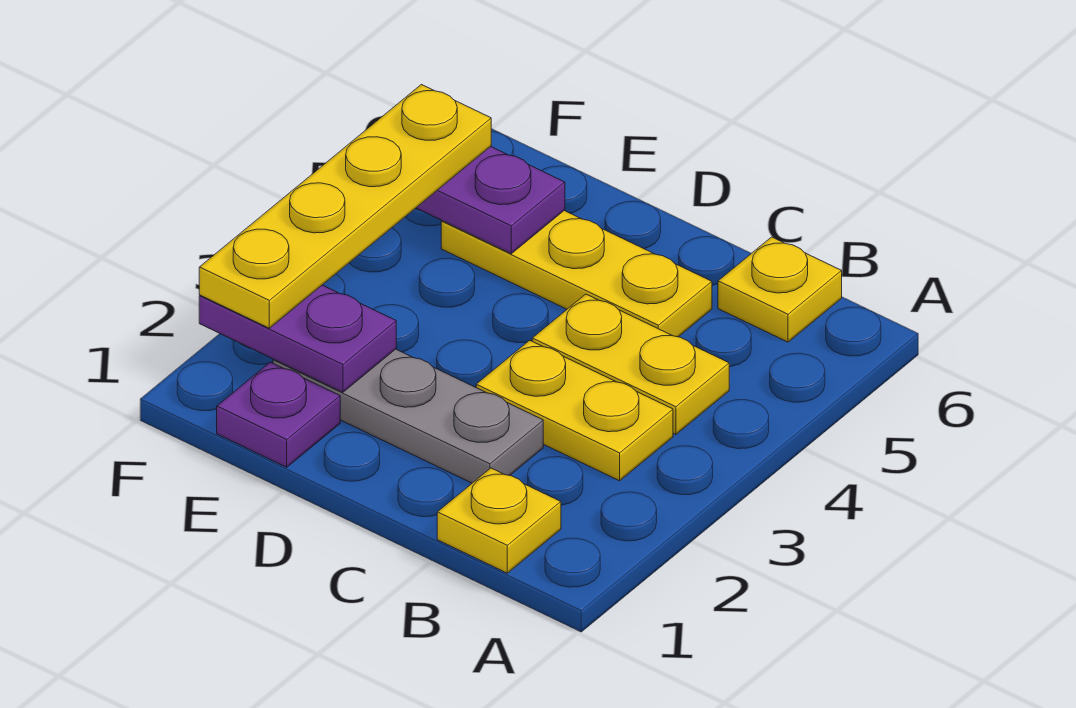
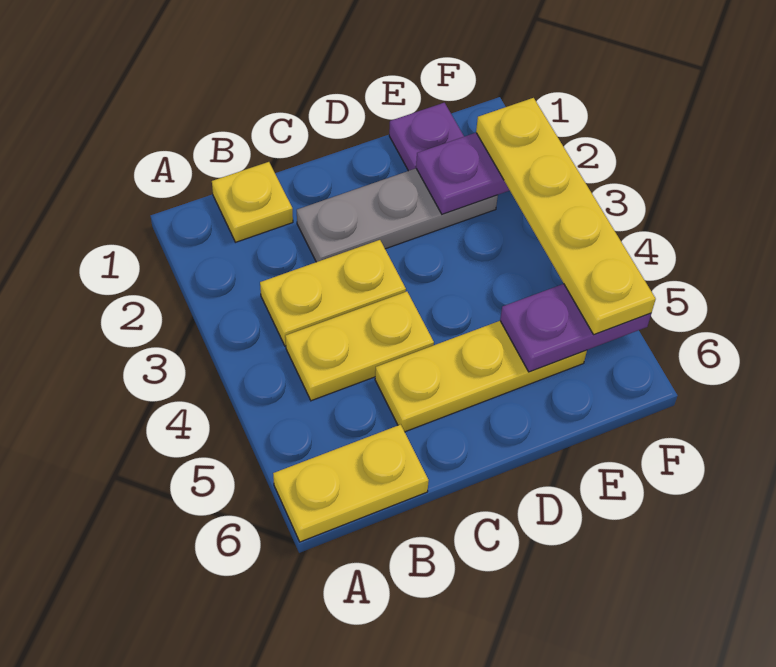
yellow plate B6 level 1 -> yellow plate A6:B6 level 1

